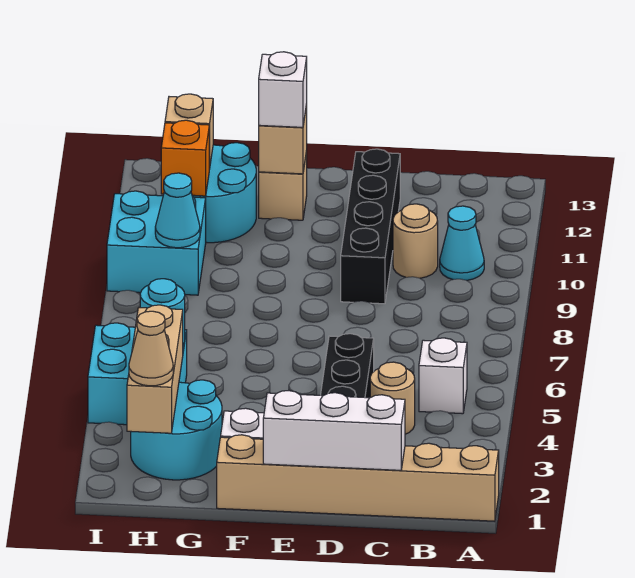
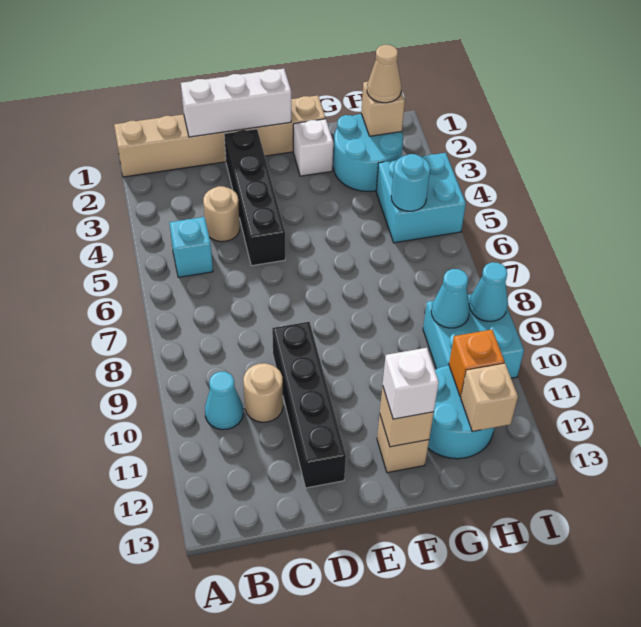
white brick B5 level 1 -> cyan brick B5 level 1
tan brick H2:H4 level 2 -> tan brick H2 level 2
none -> cyan cone I9 level 2

